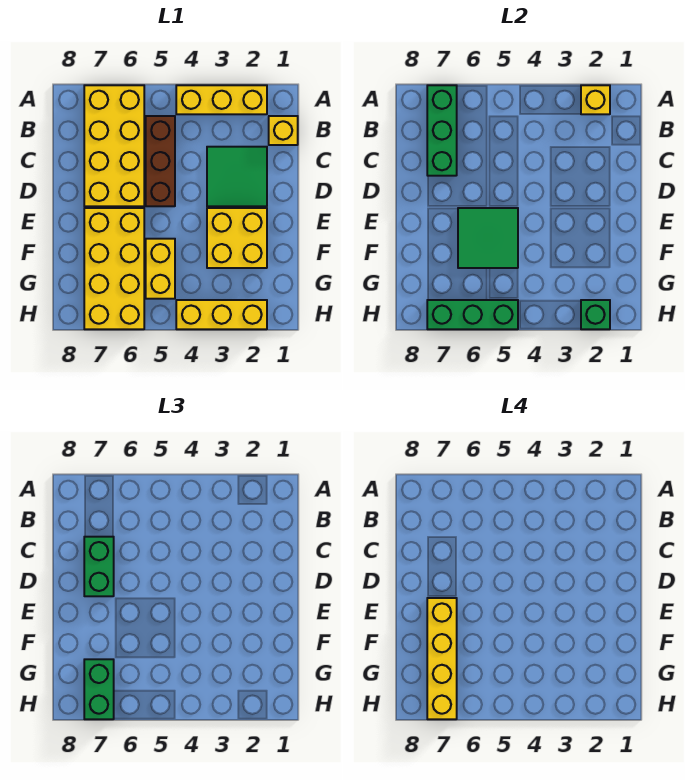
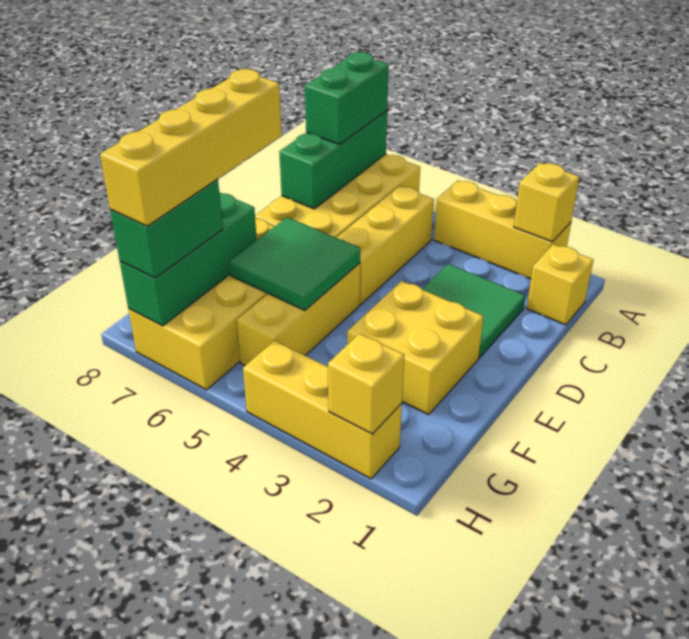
brown brick B5:D5 level 1 -> yellow brick B5:D5 level 1
green brick C7:D7 level 3 -> green brick A7:B7 level 3
yellow brick F5:G5 level 1 -> yellow brick E5:G5 level 1
green brick H2 level 2 -> yellow brick H2 level 2
green brick H5:H7 level 2 -> green brick F7:H7 level 2

